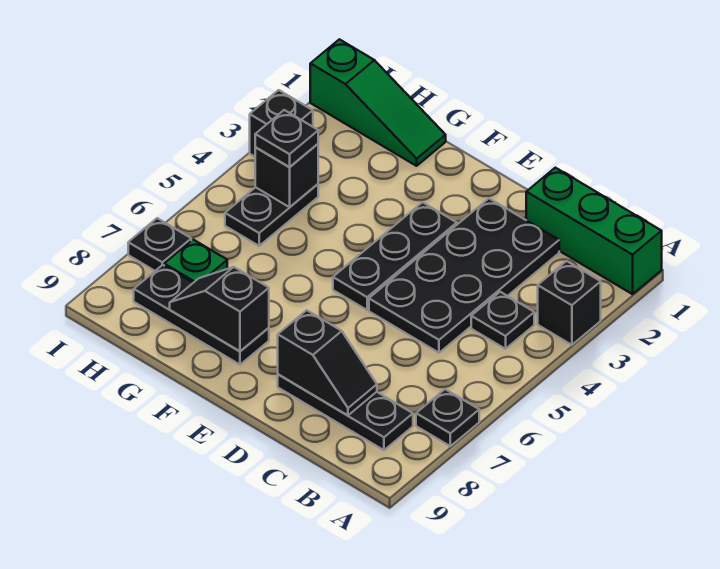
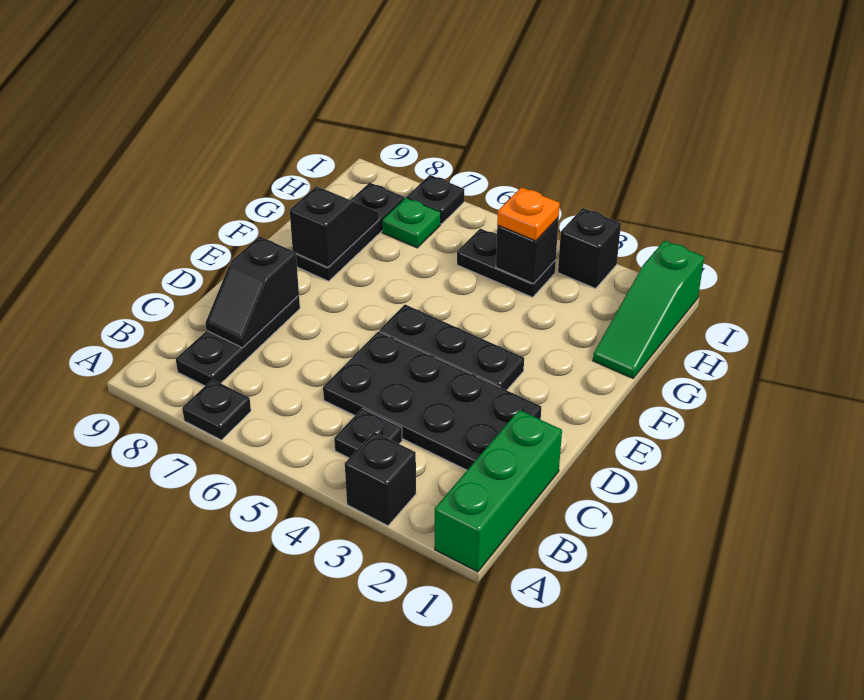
black plate H4 level 3 -> orange plate H4 level 3

